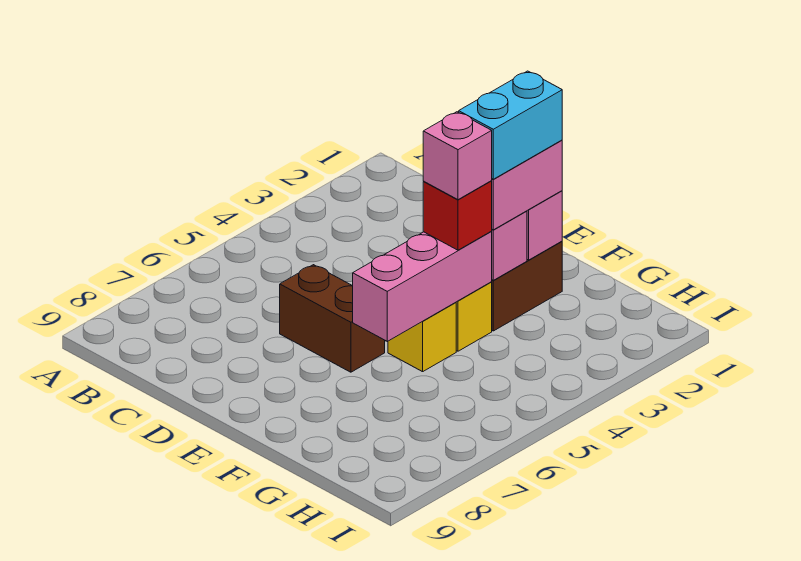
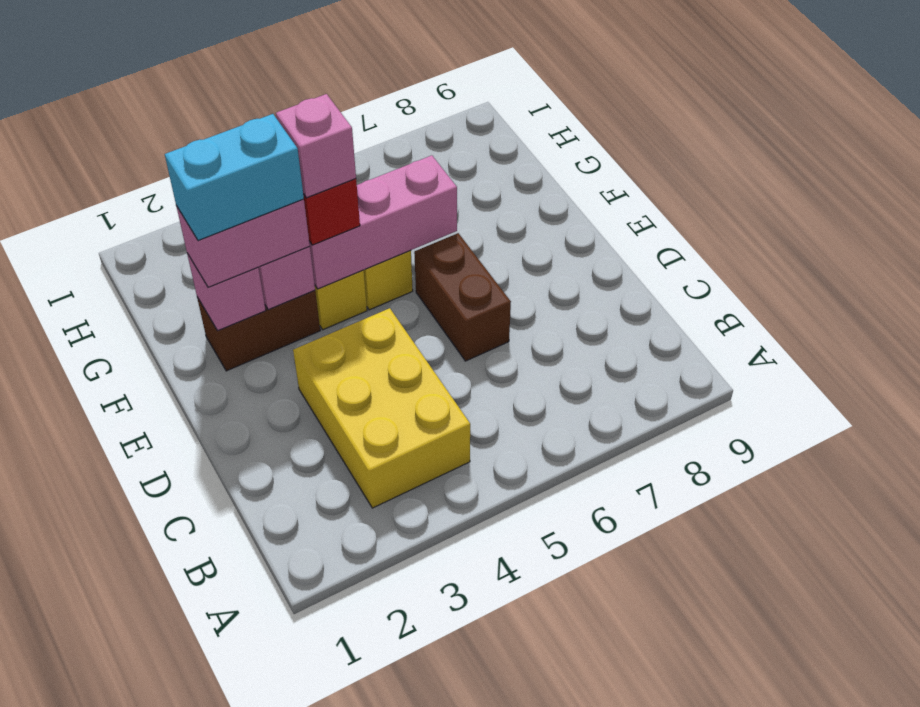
none -> yellow brick B3:D4 level 1

